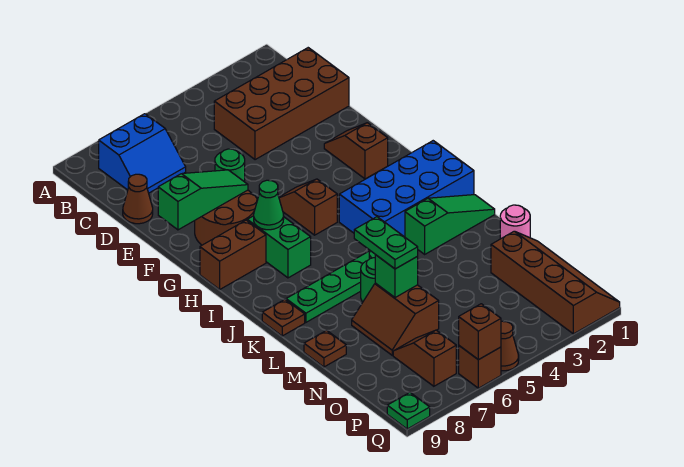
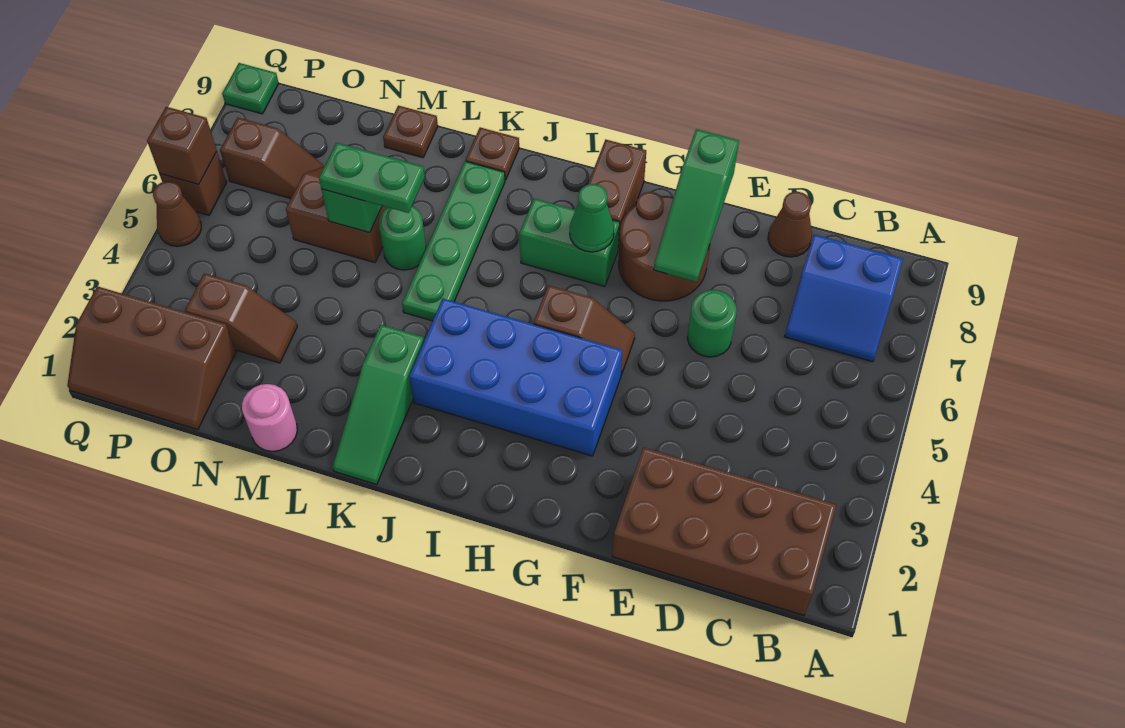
blue slope B7:C8 level 1 top B -> blue slope B7:C8 level 1 top 8
brown brick C1:D4 level 1 -> brown brick B1:E2 level 1
brown slope F2:G2 level 1 top G -> brown slope N3:O3 level 1 top O
blue brick I1:J4 level 1 -> blue brick G3:J4 level 1
brown slope N1:Q2 level 1 top 2 -> brown slope O1:Q2 level 1 top 2

